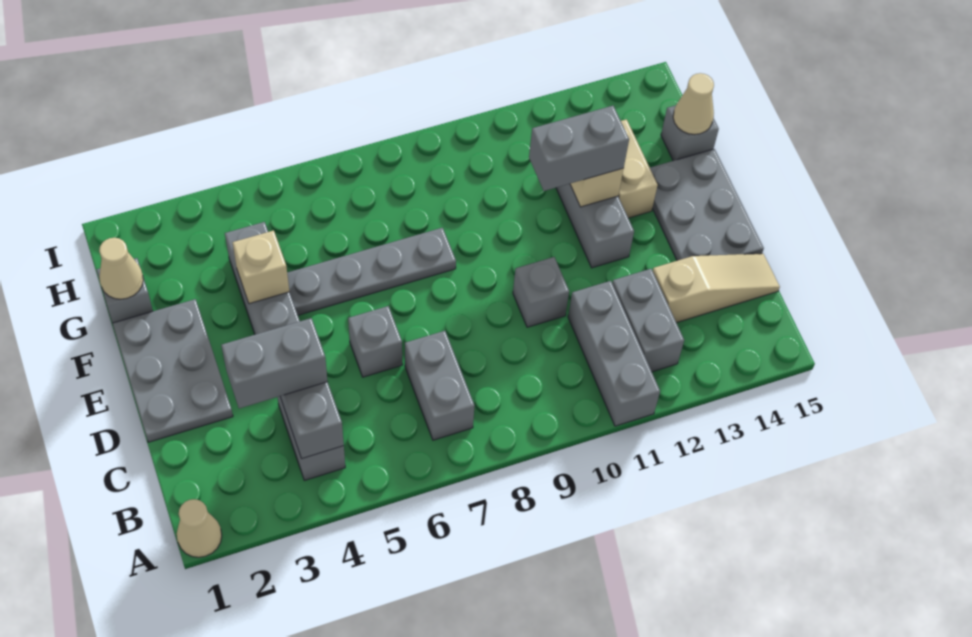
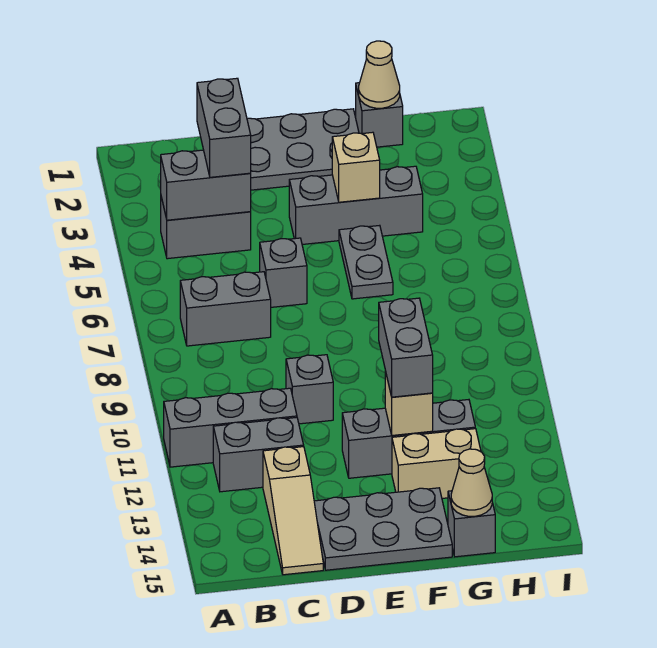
tan cone A1 level 1 -> none
grey plate F5:F8 level 1 -> grey plate F5:F6 level 1

